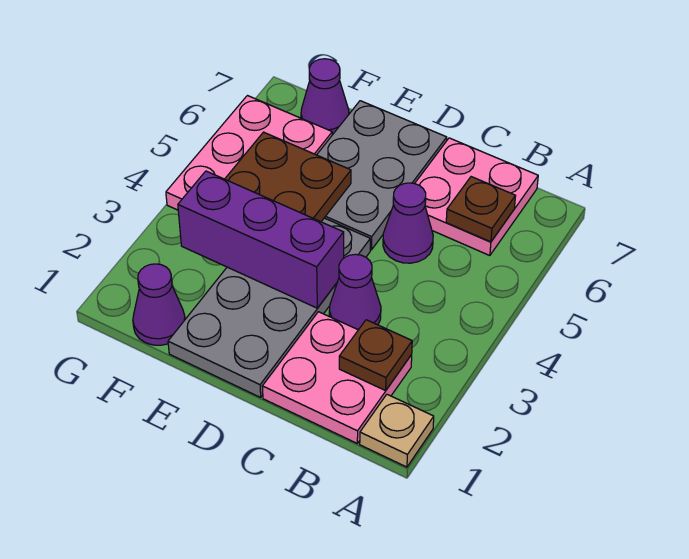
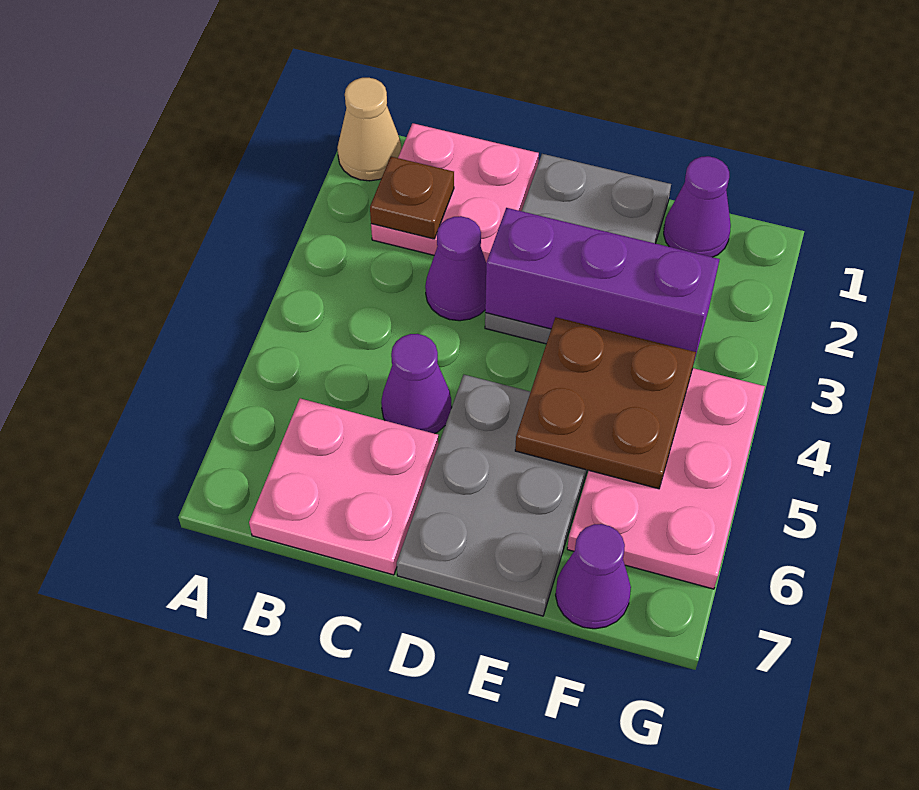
tan plate A1 level 1 -> tan cone A1 level 1
brown plate B6 level 2 -> none
grey plate D1:E4 level 1 -> grey plate D1:E3 level 1

